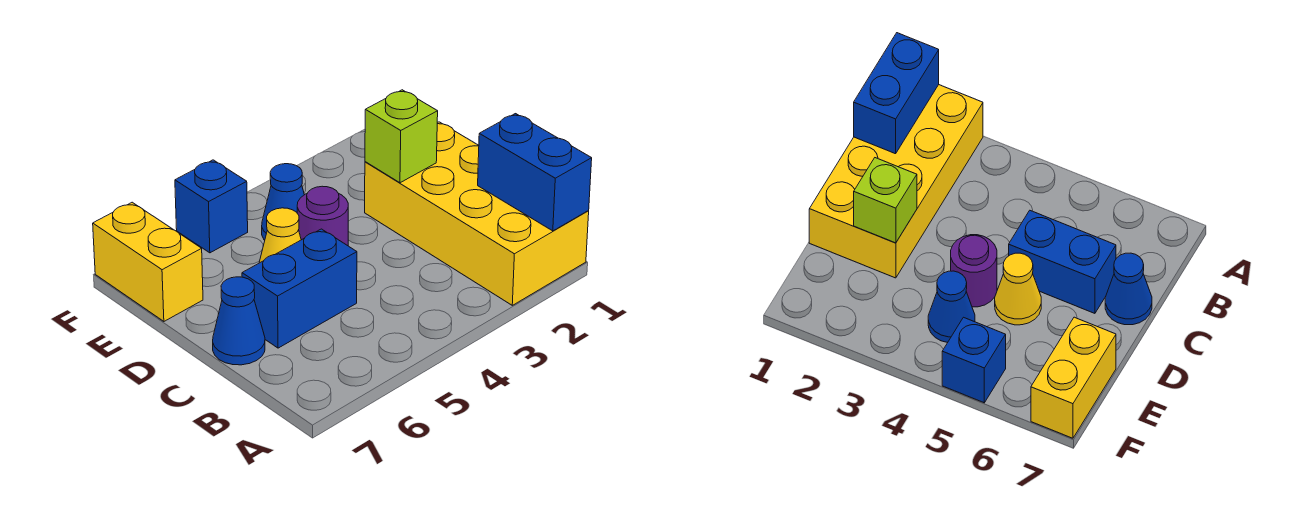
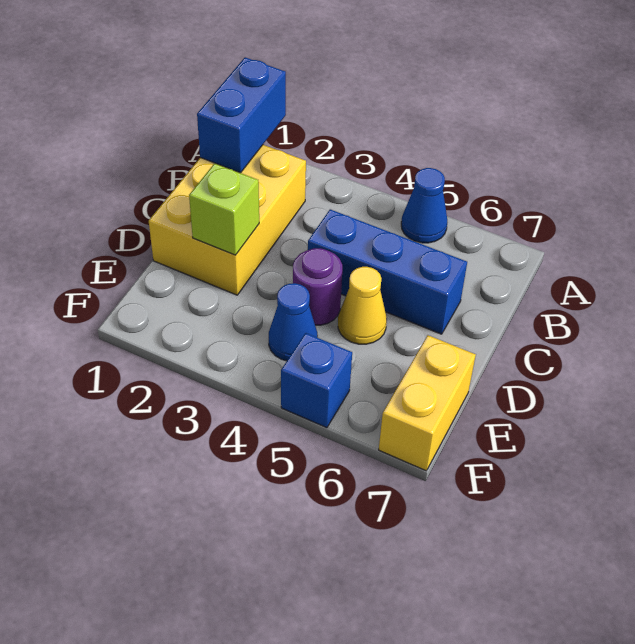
yellow brick A1:D2 level 1 -> yellow brick B1:D2 level 1
blue brick C5:C6 level 1 -> blue brick C4:C6 level 1
blue cone C7 level 1 -> blue cone A5 level 1

